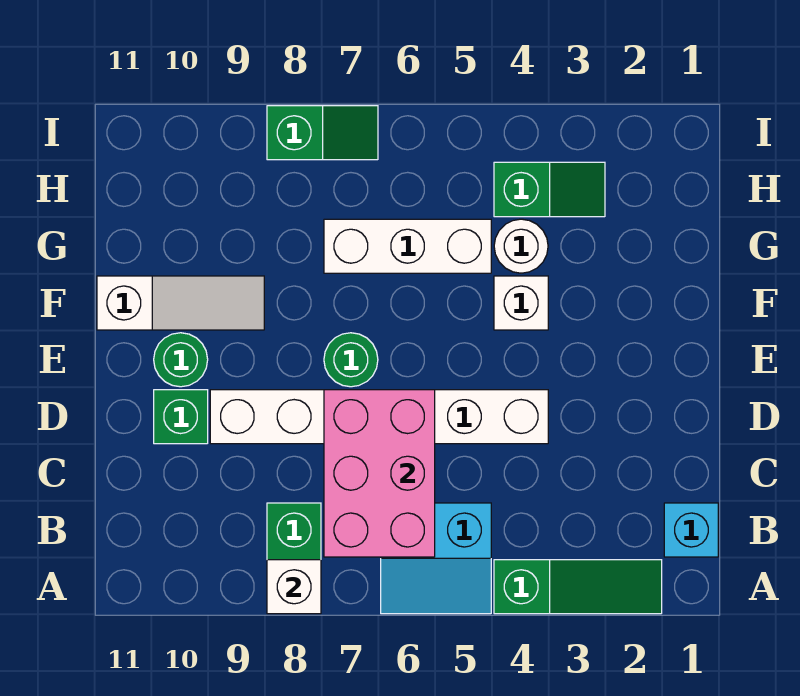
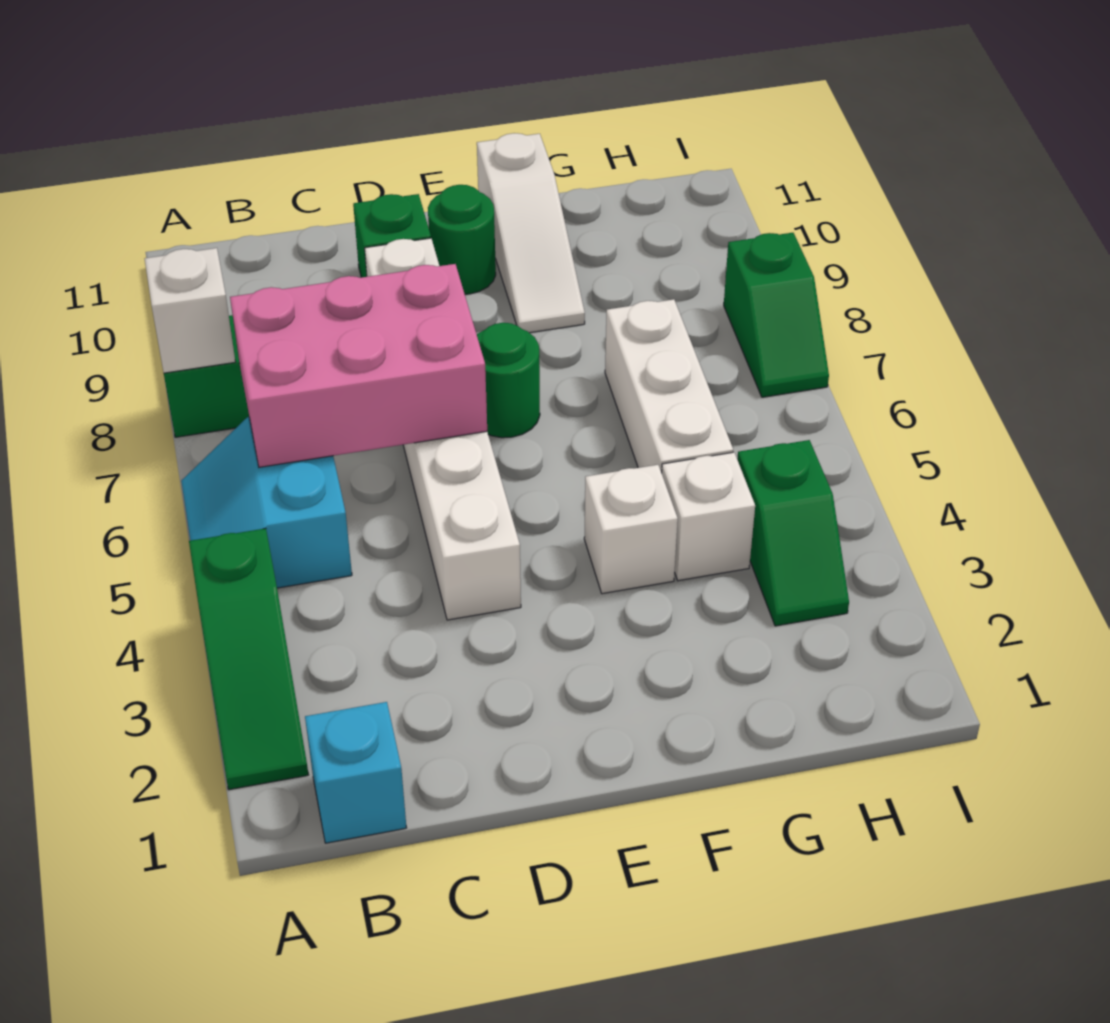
white round brick G4 level 1 -> white brick G4 level 1

